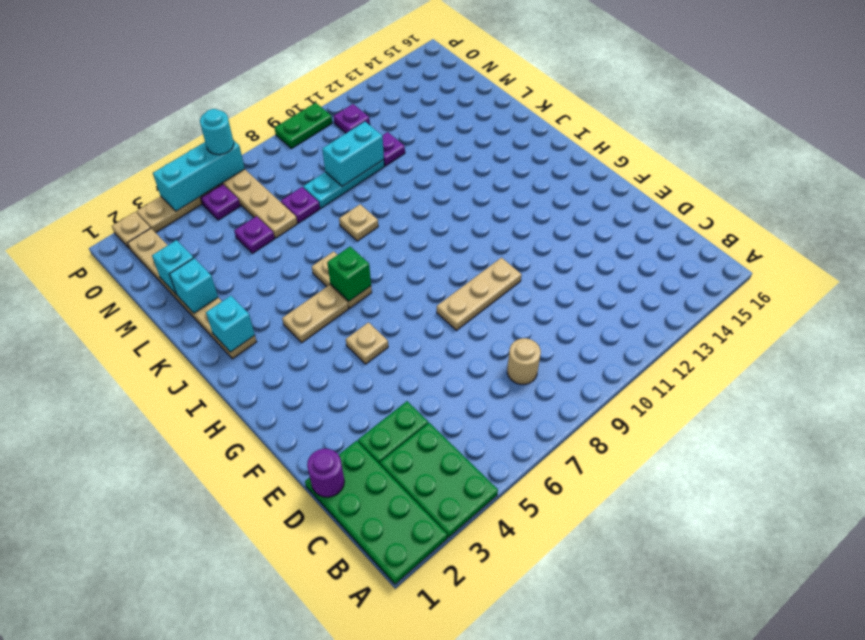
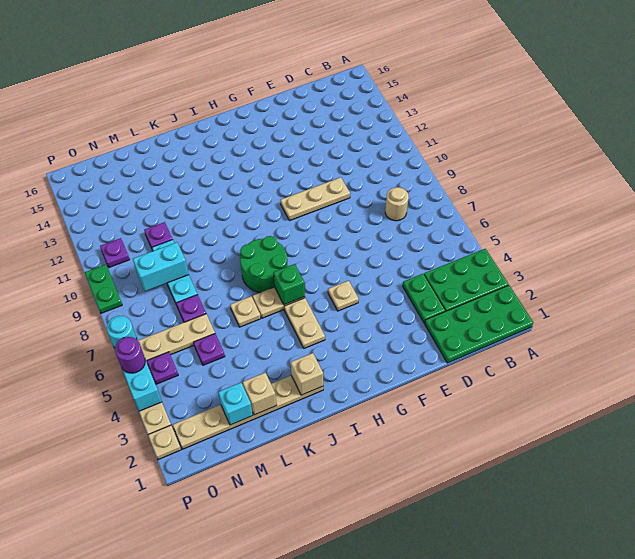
purple round brick D1 level 2 -> purple round brick P5 level 3
tan plate F8:F10 level 1 -> tan plate E10:G10 level 1
none -> green round brick I7:J8 level 1
cyan brick J2 level 2 -> tan brick J2 level 2
tan plate K8 level 1 -> tan plate K6 level 1
cyan brick L2 level 2 -> tan brick L2 level 2
cyan brick M9:M10 level 2 -> cyan brick M9:N9 level 2

